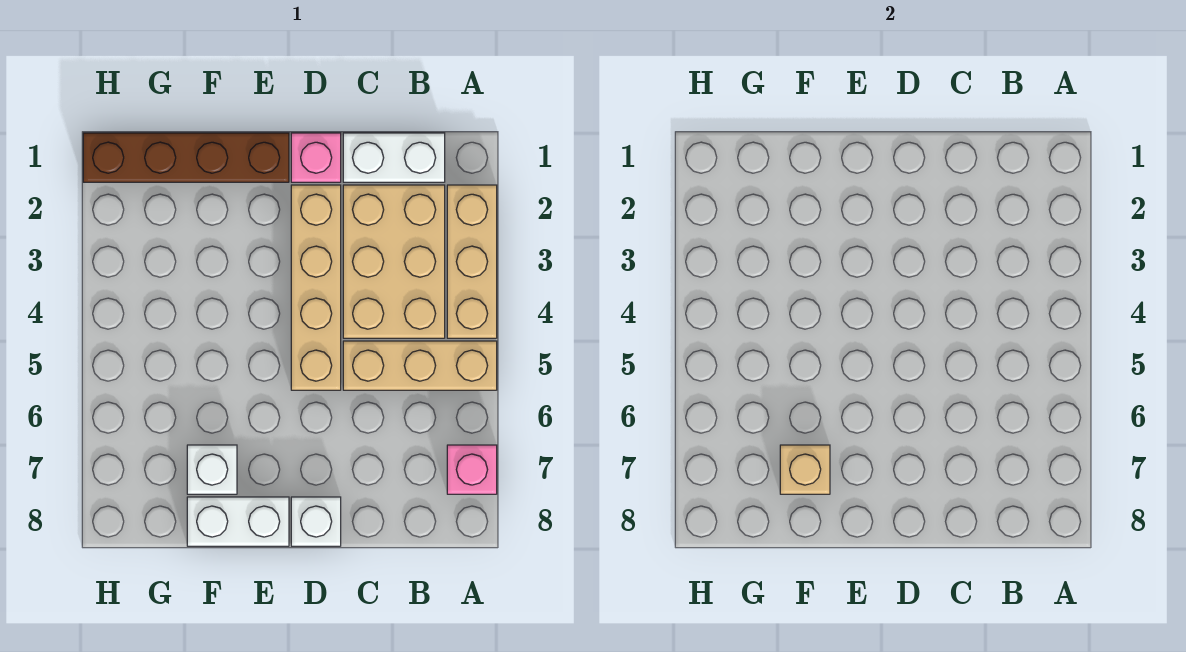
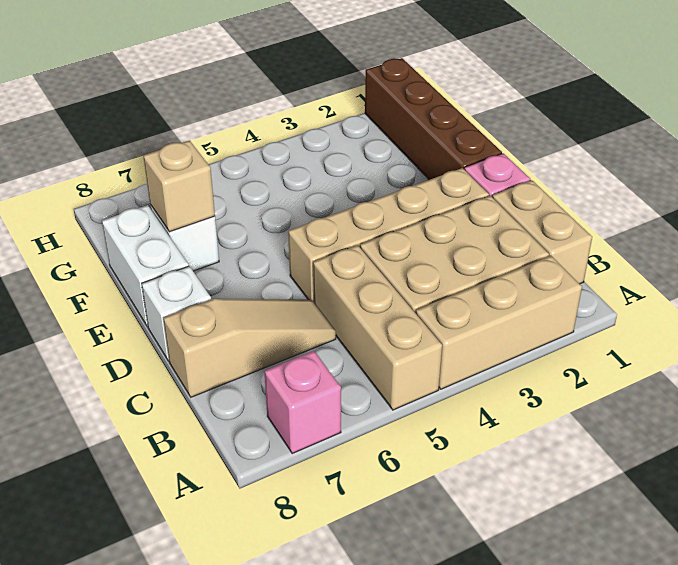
white brick B1:C1 level 1 -> tan brick B1:C1 level 1
none -> tan slope C6:C8 level 1 top 8

